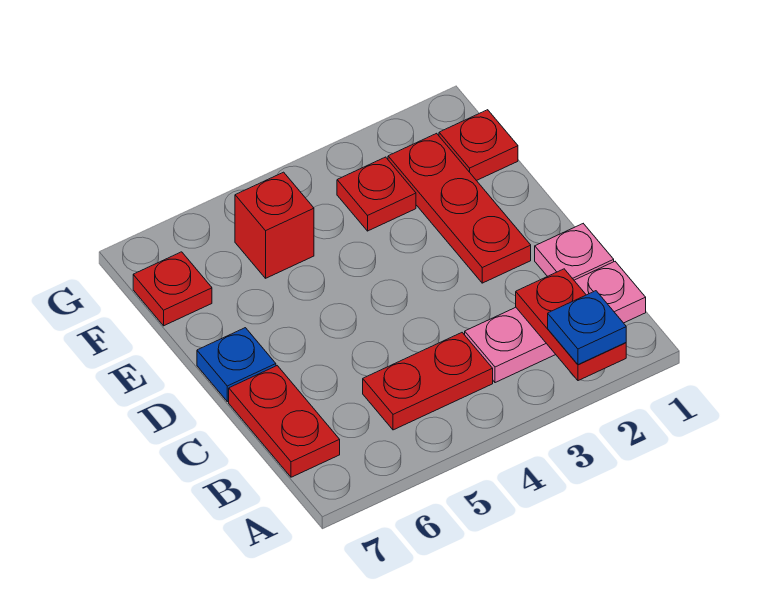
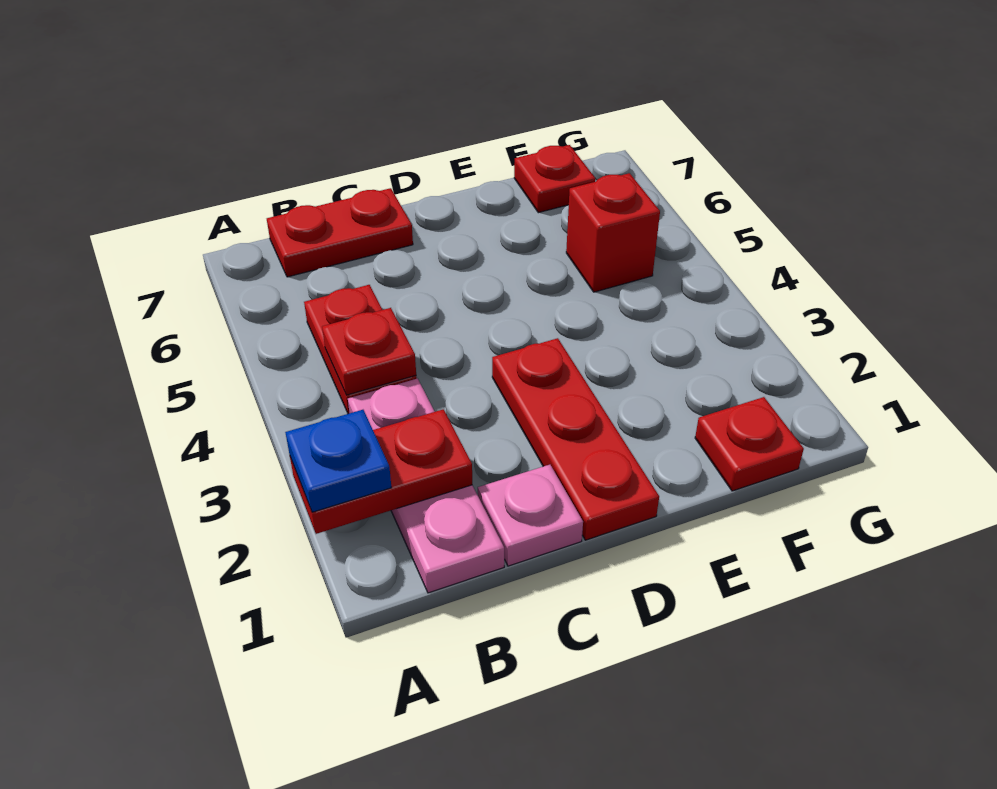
red plate D2:F2 level 1 -> red plate D1:D3 level 1
blue plate D7 level 1 -> none
red plate F3 level 1 -> red plate B4 level 2

